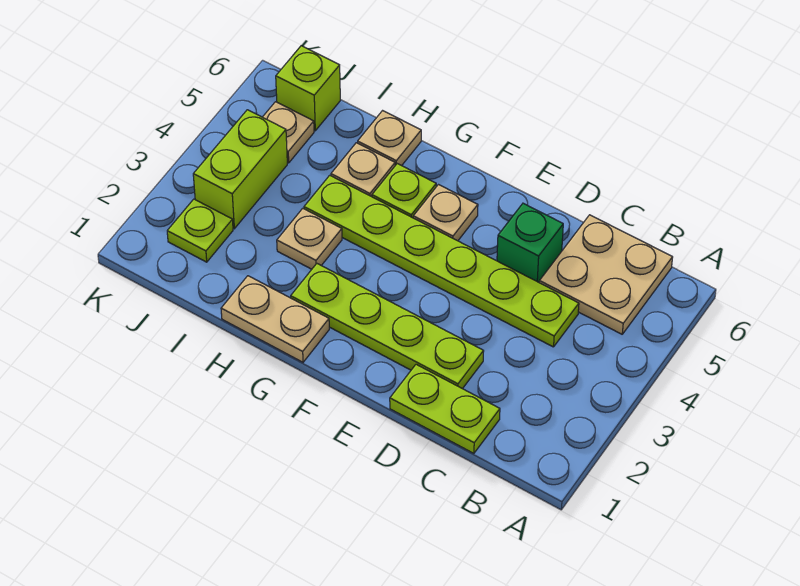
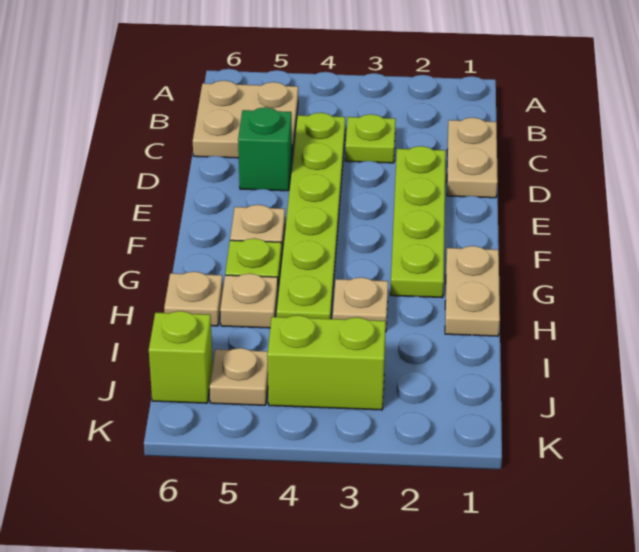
lime plate C1:D1 level 1 -> tan plate C1:D1 level 1
lime plate J2 level 1 -> lime plate C3 level 1

